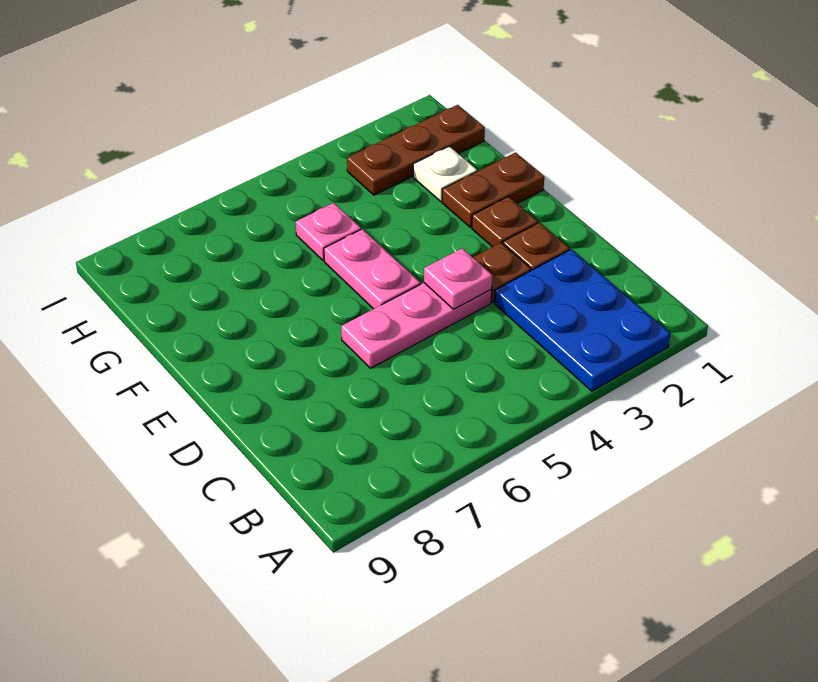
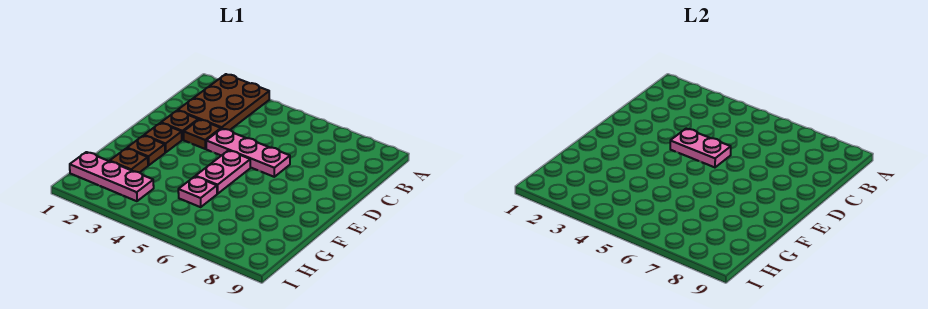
blue plate A2:C3 level 1 -> brown plate A2:C3 level 1
pink plate D4 level 2 -> pink plate D4:D5 level 2
brown plate F1:F2 level 1 -> brown plate F2 level 1
white plate G2 level 1 -> brown plate G2 level 1
brown plate H1:H3 level 1 -> pink plate H1:H3 level 1

